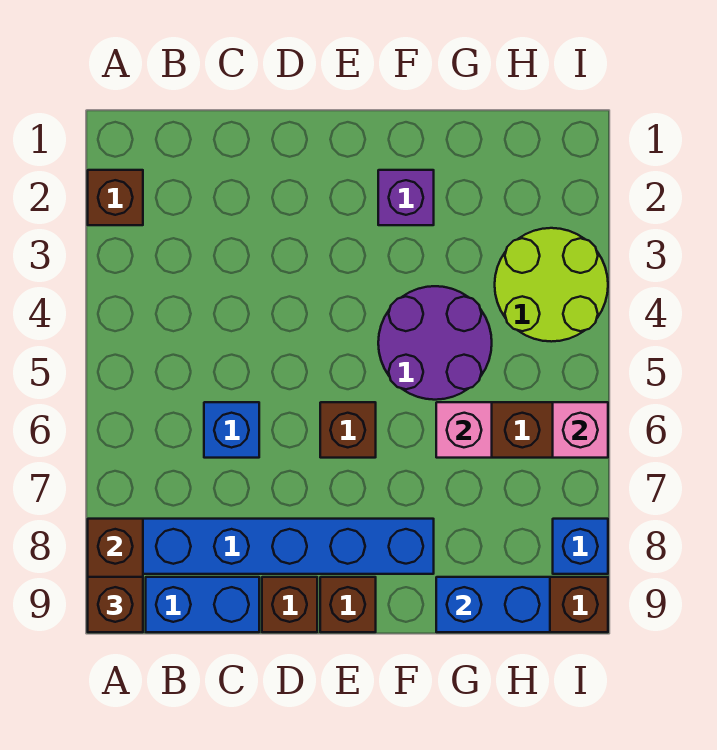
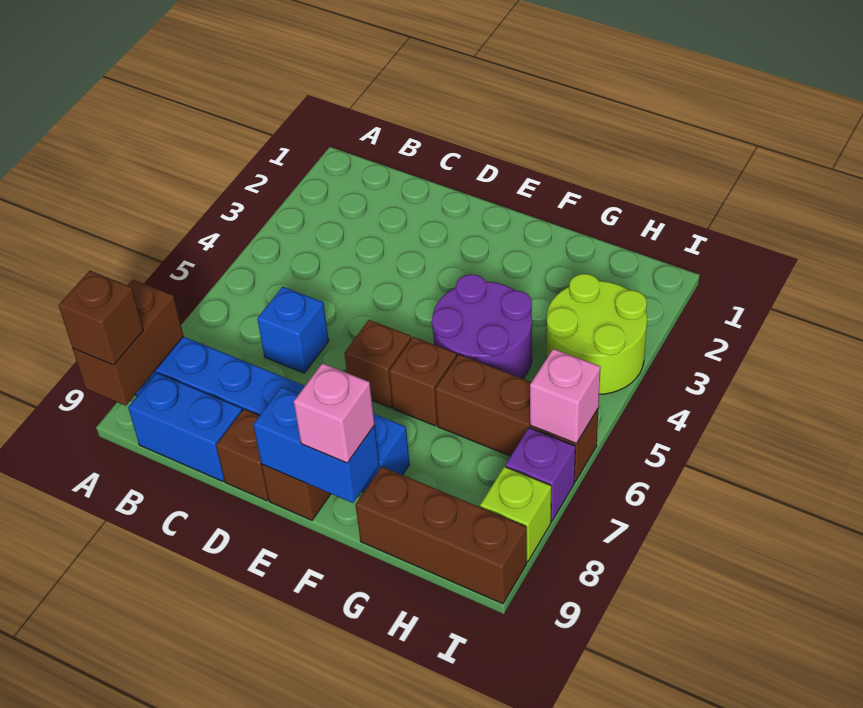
brown brick A2 level 1 -> brown brick F6 level 1
purple brick F2 level 1 -> purple brick I7 level 1
pink brick G6 level 2 -> pink brick F9 level 3
blue brick G9:H9 level 2 -> blue brick E9:F9 level 2
blue brick I8 level 1 -> lime brick I8 level 1

